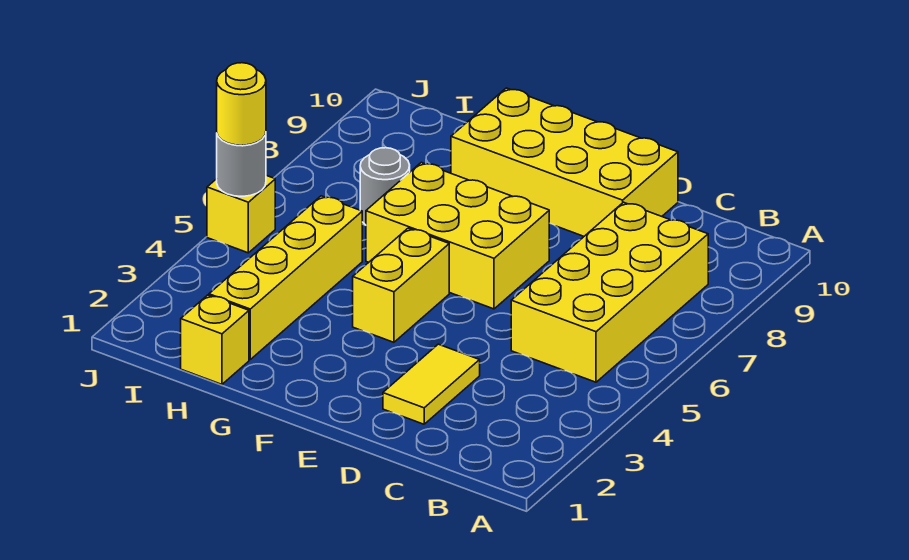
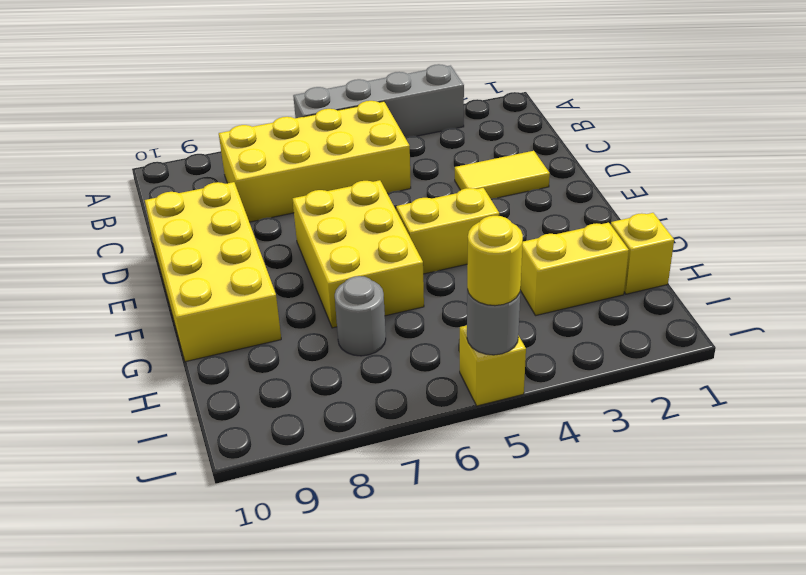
none -> grey brick A3:A6 level 1
yellow brick H2:H5 level 1 -> yellow brick H2:H3 level 1

